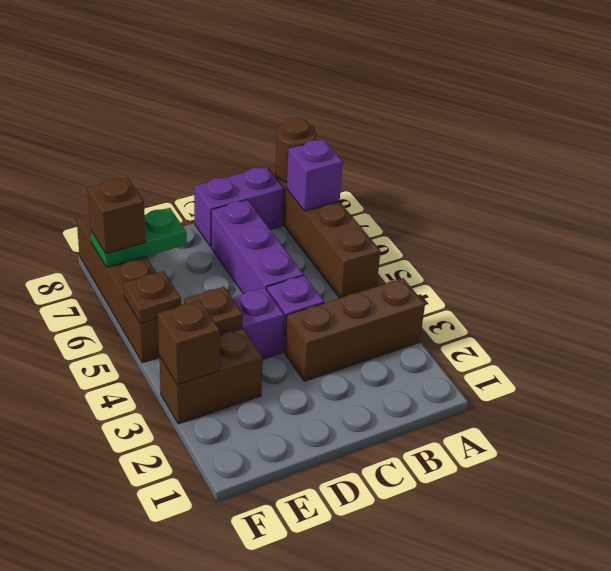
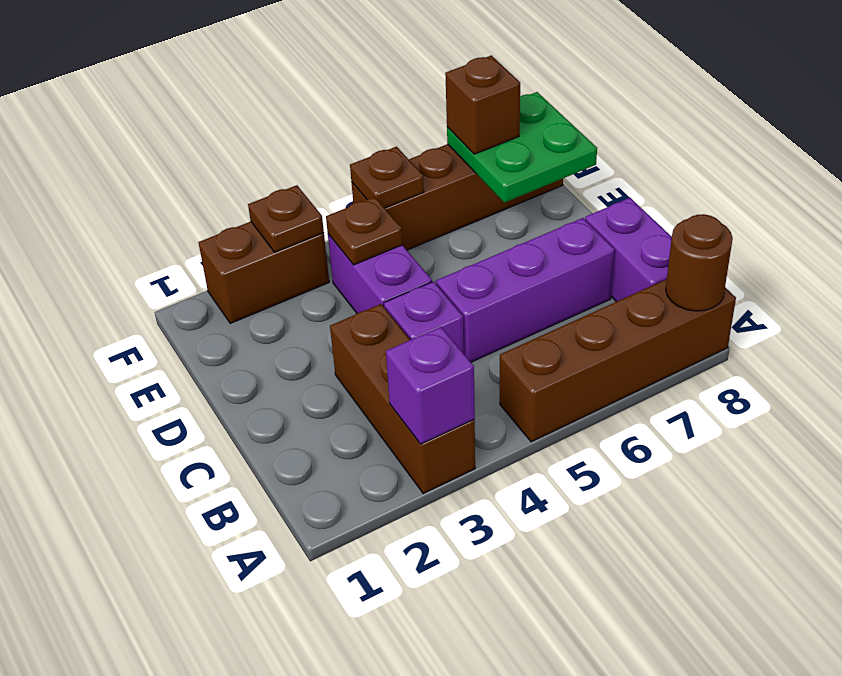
purple brick A7 level 2 -> purple brick A3 level 2
brown brick E3:F3 level 1 -> brown brick F2:F3 level 1
green plate E7:F7 level 2 -> green plate E7:F8 level 2
brown brick F3 level 2 -> brown plate F3 level 2

